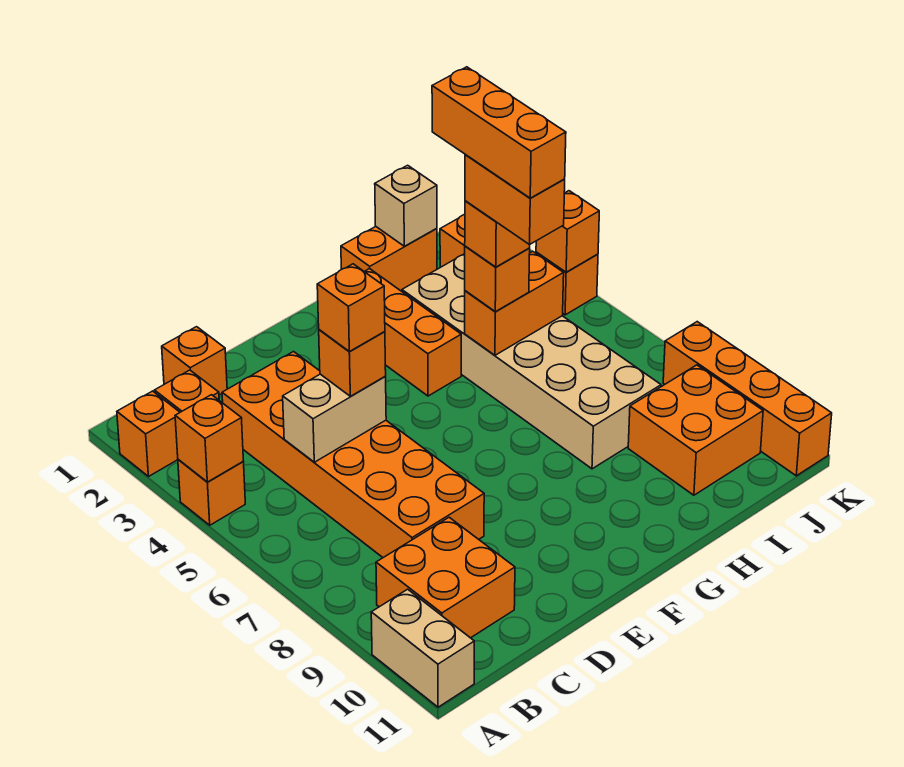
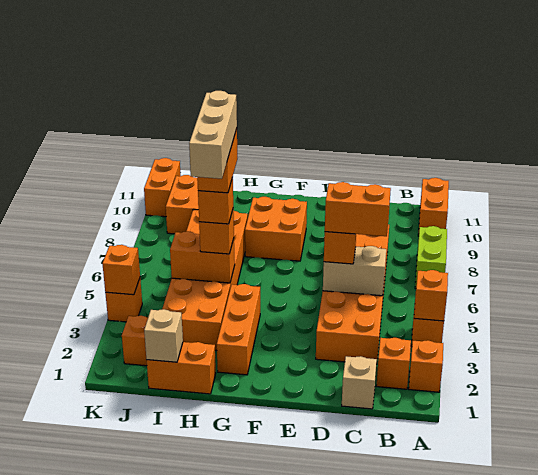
none -> lime brick A7:A8 level 1
tan brick A10:A11 level 1 -> orange brick A10:A11 level 1
orange brick B9:C10 level 1 -> orange brick F8:G9 level 1
orange brick C1 level 1 -> tan brick C1 level 1
orange brick D5 level 4 -> orange brick C5:D5 level 4
tan brick H3:I8 level 1 -> orange brick H3:I8 level 1
orange brick H4:H6 level 6 -> tan brick H4:H6 level 6
orange brick K8:K11 level 1 -> orange brick K10:K11 level 1

